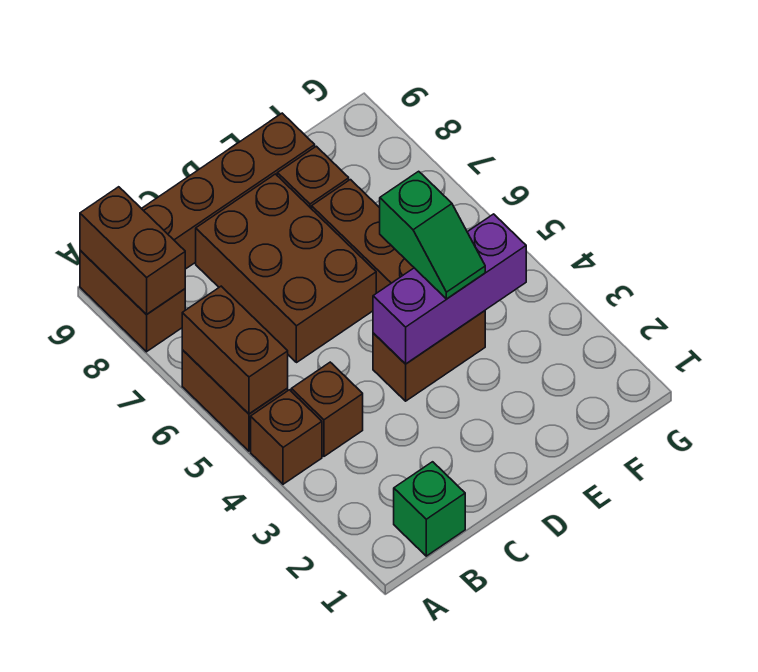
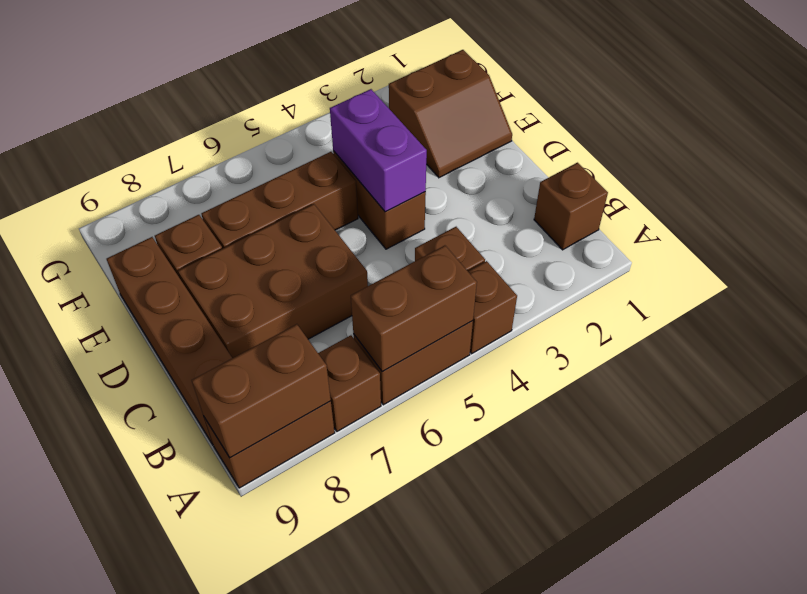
none -> brown brick A7 level 1
green brick B1 level 1 -> brown brick B1 level 1
purple brick D4:F4 level 2 -> purple brick D4:E4 level 2
none -> brown slope E1:F2 level 1 top F
green slope E4:E5 level 3 top 5 -> none

